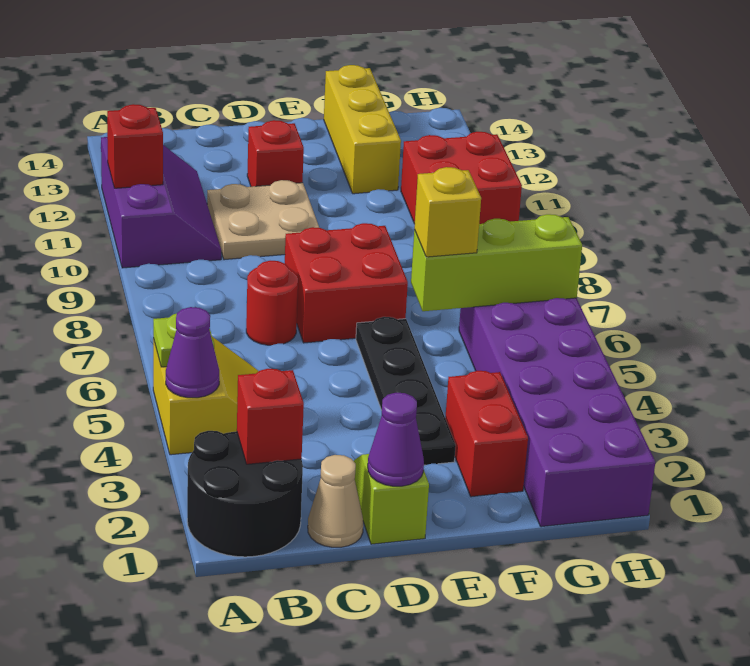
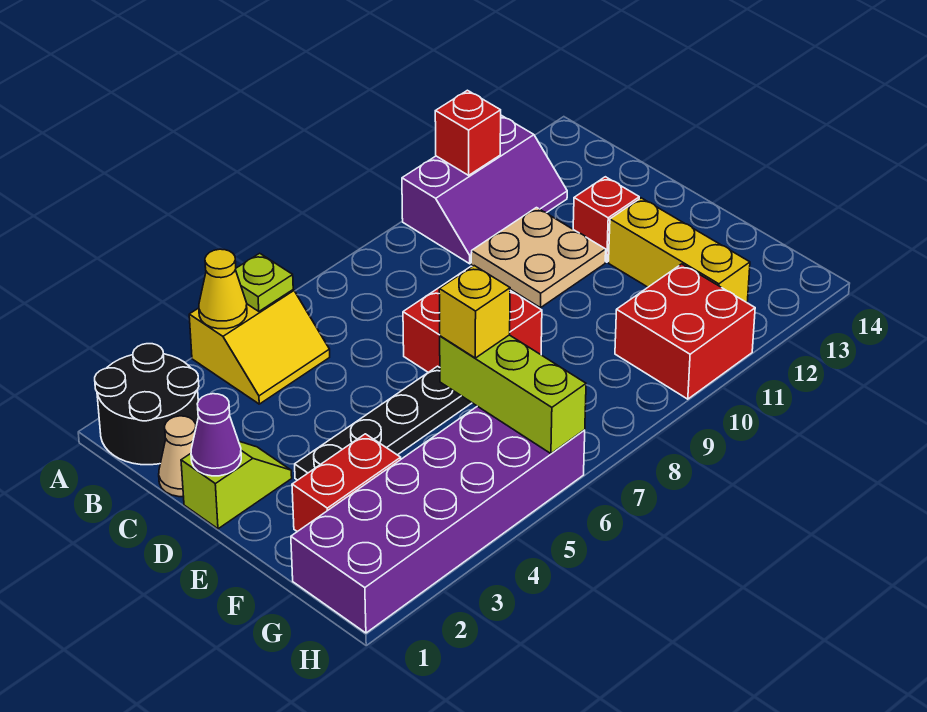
purple cone A4 level 2 -> yellow cone A4 level 2
red brick B2 level 2 -> none
red round brick C7 level 1 -> none
yellow brick F12:F14 level 1 -> yellow brick E12:G12 level 1

